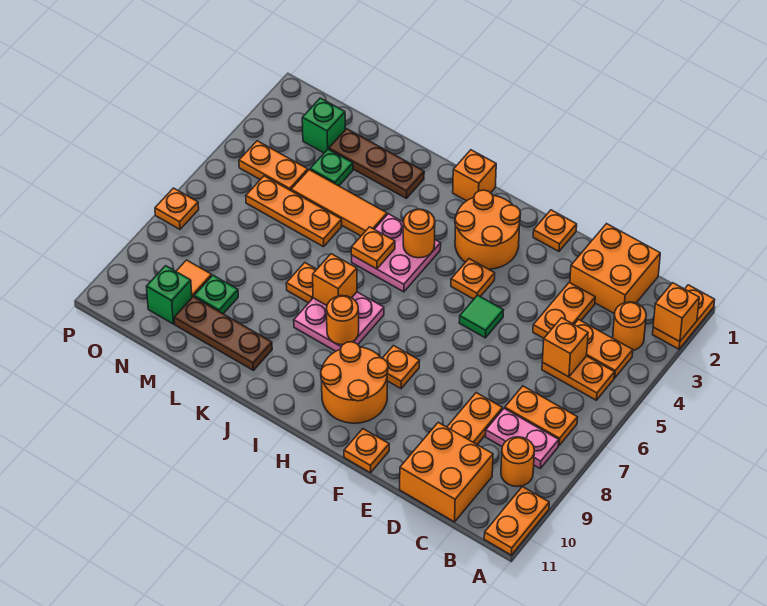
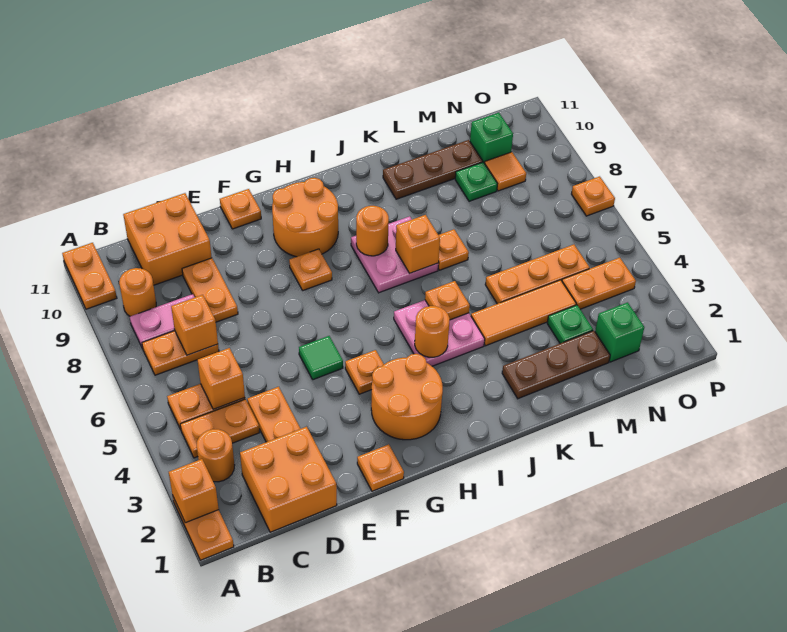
orange brick I1 level 1 -> orange brick C7 level 2

